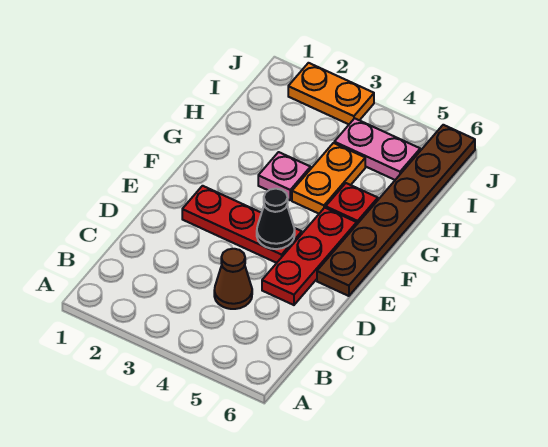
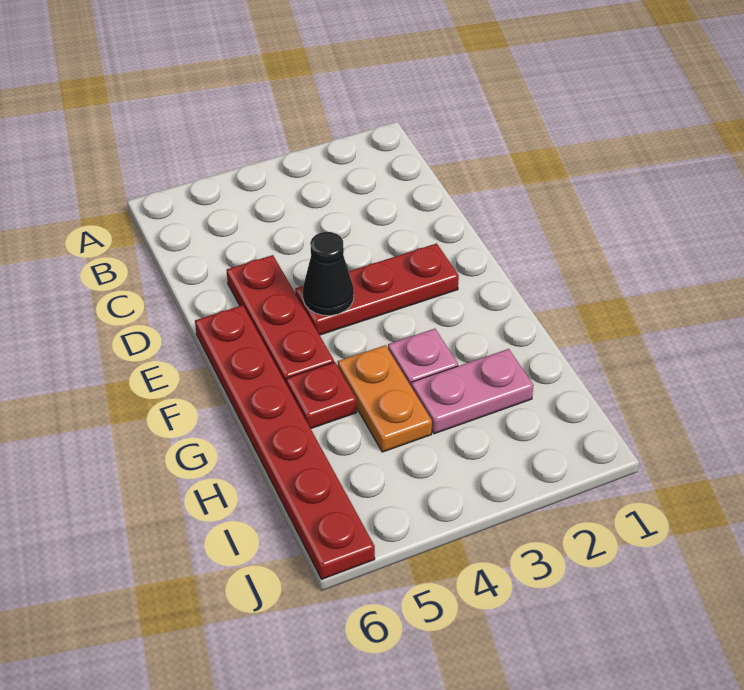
brown cone C4 level 1 -> none
brown plate E6:J6 level 1 -> red plate E6:J6 level 1
pink plate I4:I5 level 1 -> pink plate H2:H3 level 1
orange plate J2:J3 level 1 -> none

